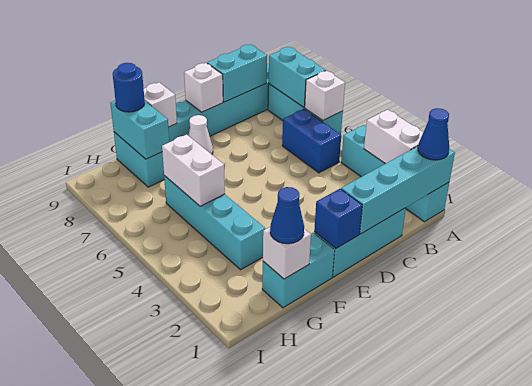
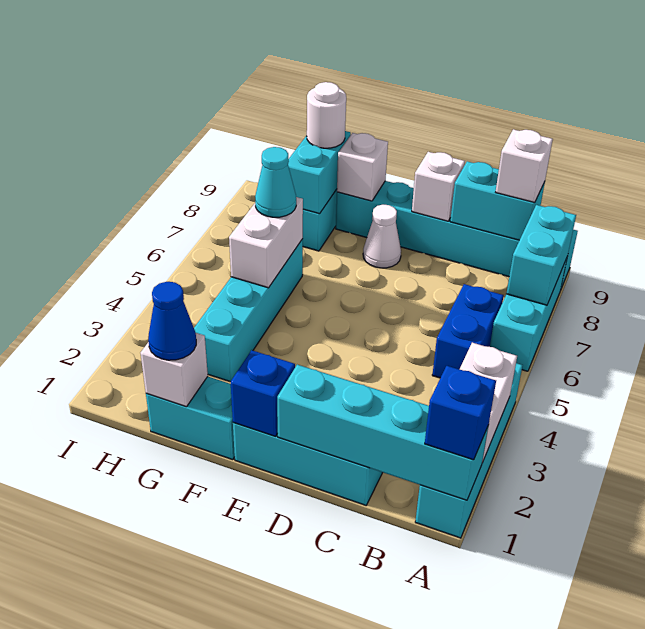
blue cone A1 level 3 -> blue brick A1 level 3
white brick A6 level 2 -> white brick B9 level 3
none -> cyan cone G6 level 3
blue round brick G9 level 3 -> white round brick G9 level 3

